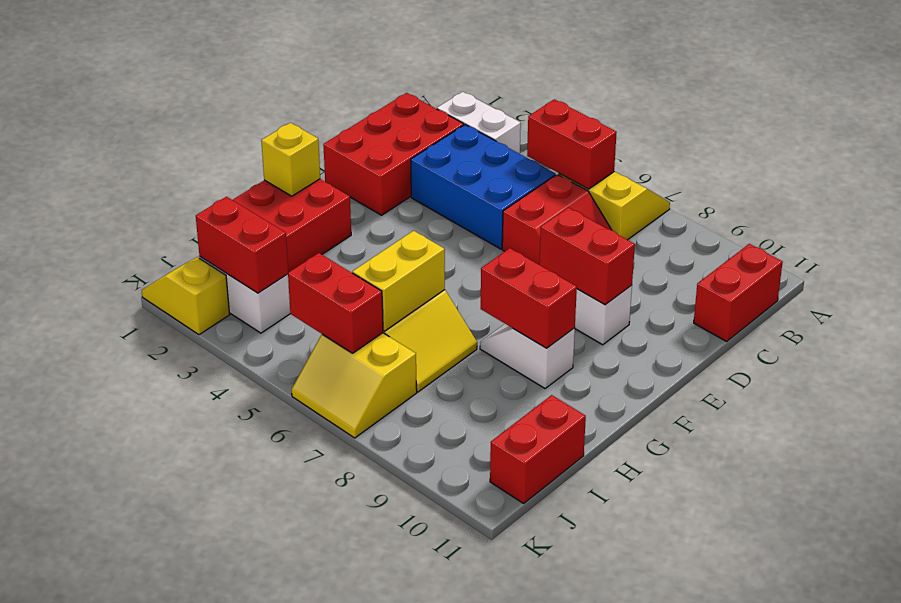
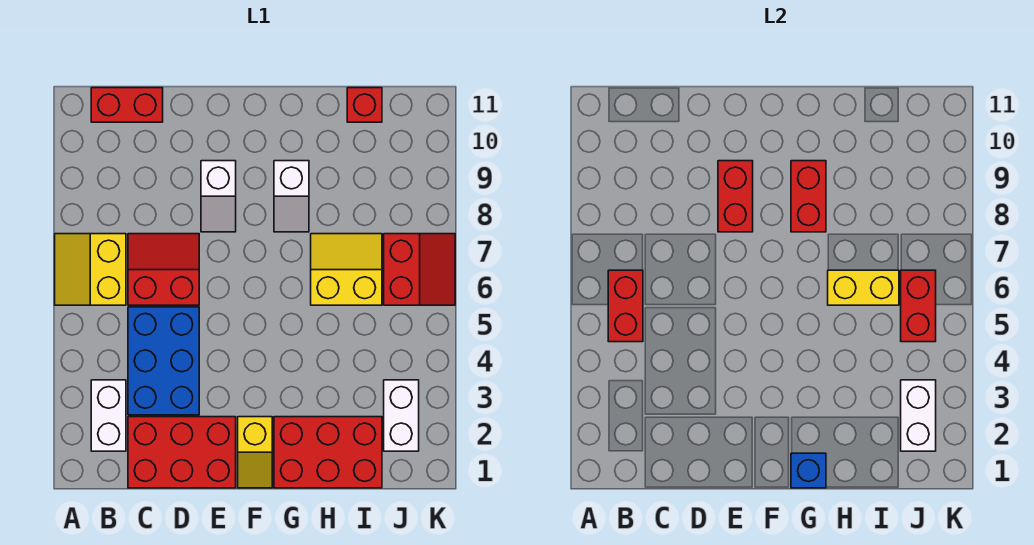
yellow brick G1 level 2 -> blue brick G1 level 2
red brick I11:J11 level 1 -> red brick I11 level 1
red brick J2:J3 level 2 -> white brick J2:J3 level 2
yellow slope J6:K7 level 1 top J -> red slope J6:K7 level 1 top J
yellow slope K1:K2 level 1 top 2 -> yellow slope F1:F2 level 1 top 2

